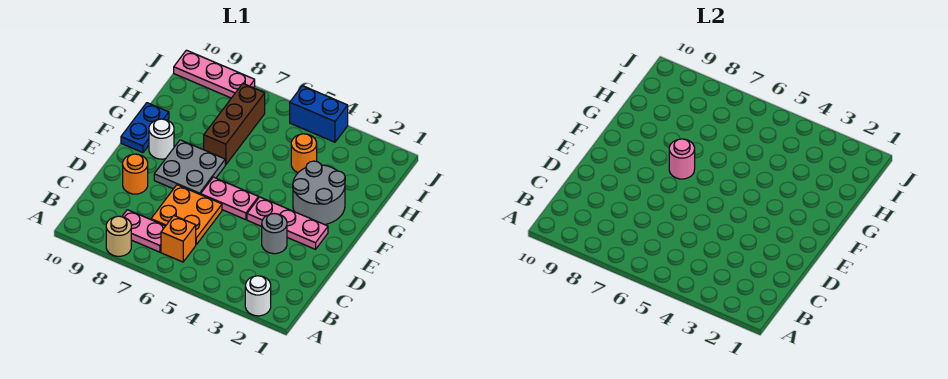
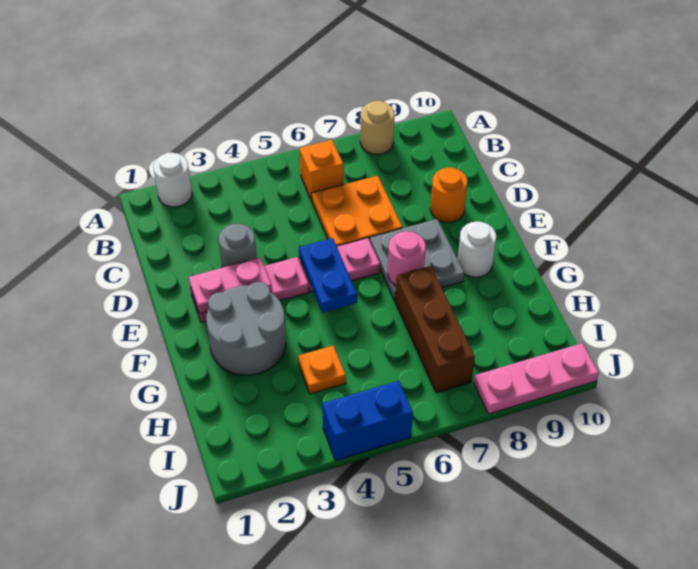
pink plate B7:B8 level 1 -> pink plate E2:E3 level 2
blue plate F10:G10 level 1 -> blue plate E5:F5 level 2
orange round brick H4 level 1 -> orange plate H4 level 1

